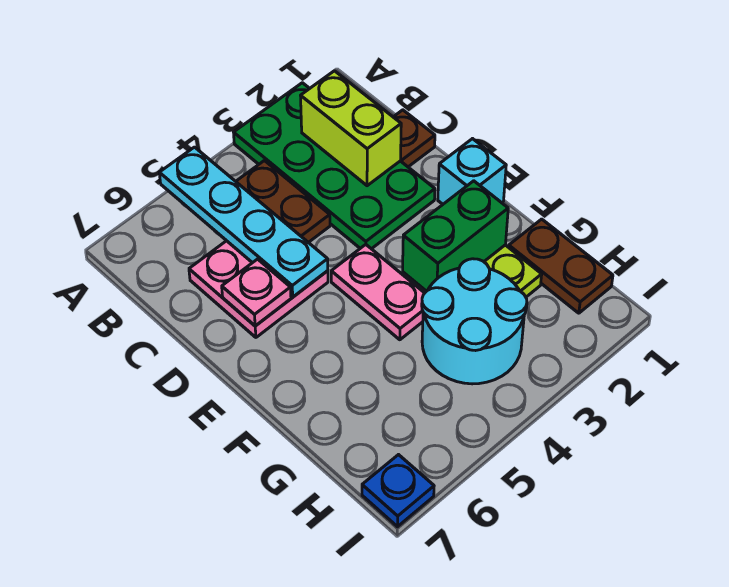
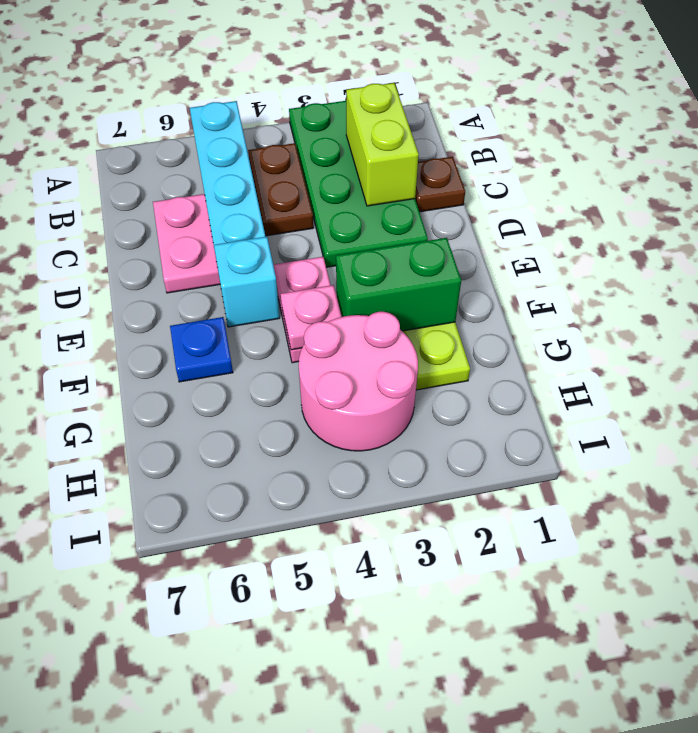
pink plate D6 level 2 -> pink plate F4 level 2
cyan brick E1 level 1 -> cyan brick E5 level 1
brown plate G1:H1 level 1 -> none
cyan round brick G3:H4 level 1 -> pink round brick G3:H4 level 1
blue plate I7 level 1 -> blue plate F6 level 1

